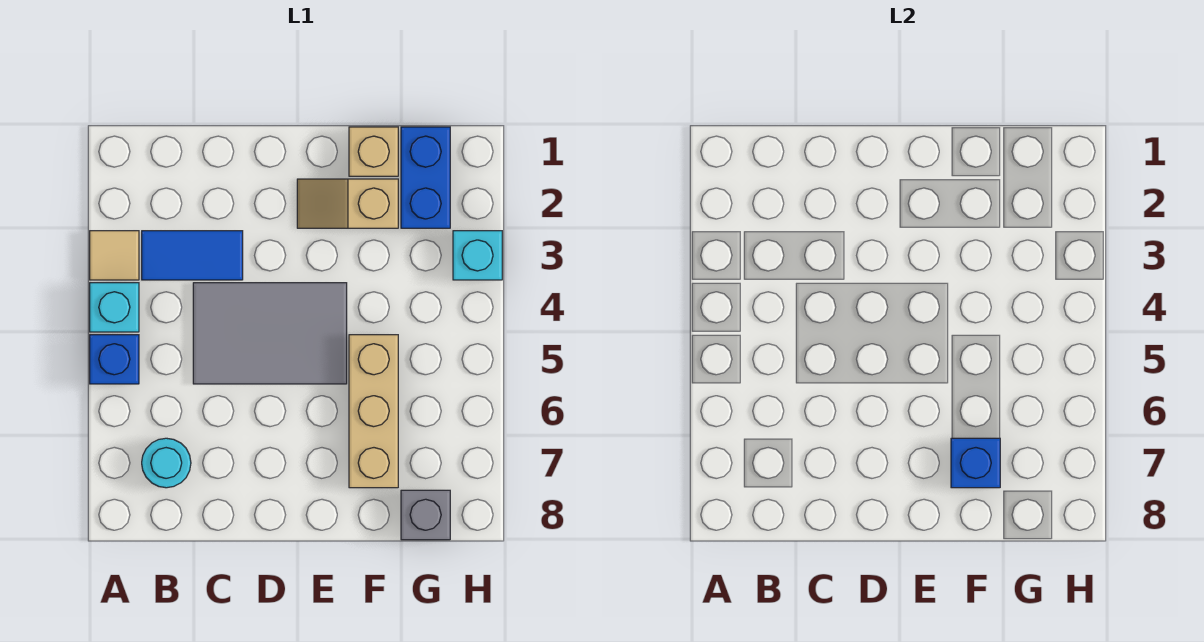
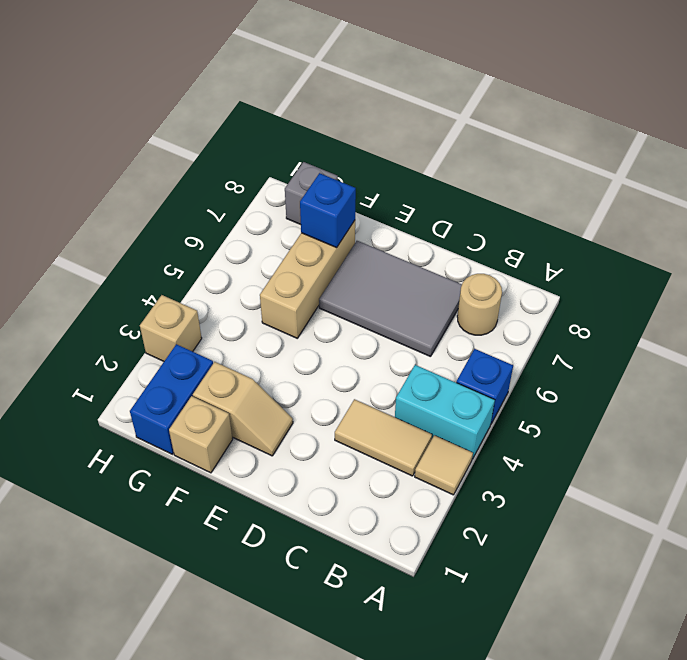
cyan brick A4 level 1 -> cyan brick A4:B4 level 1
blue tile B3:C3 level 1 -> tan tile B3:C3 level 1
cyan round brick B7 level 1 -> tan round brick B7 level 1
grey tile C4:E5 level 1 -> grey tile C6:E7 level 1
cyan brick H3 level 1 -> tan brick H3 level 1

